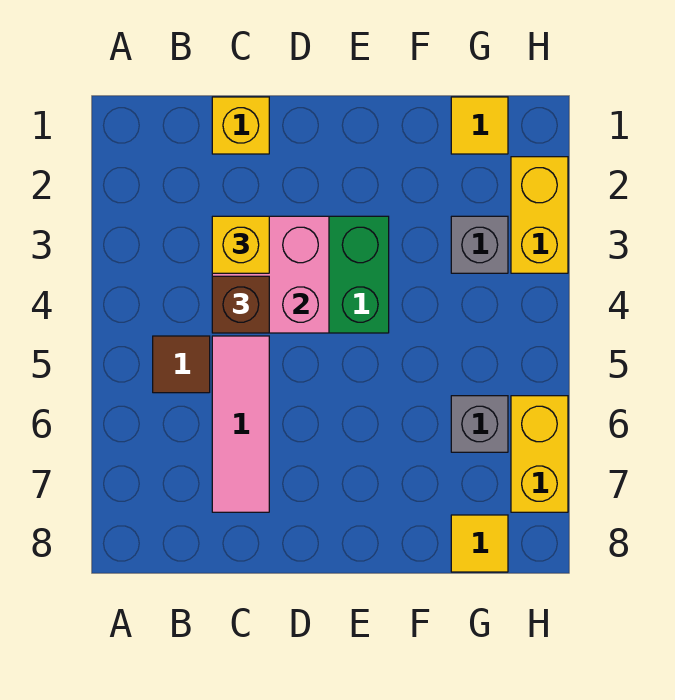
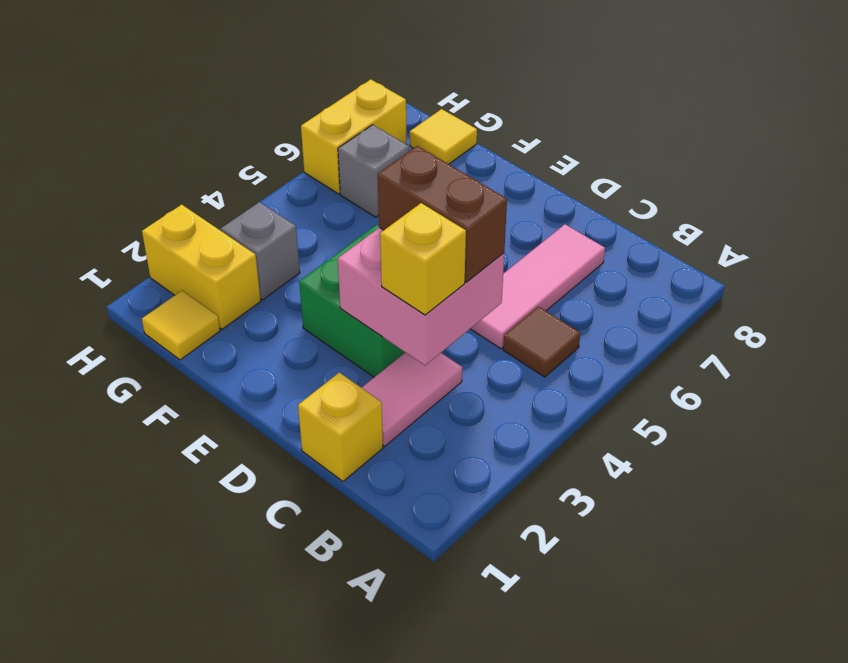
none -> pink tile C2:C3 level 1
brown brick C4 level 3 -> brown brick C4:D4 level 3
yellow brick H2:H3 level 1 -> yellow brick G2:H2 level 1

